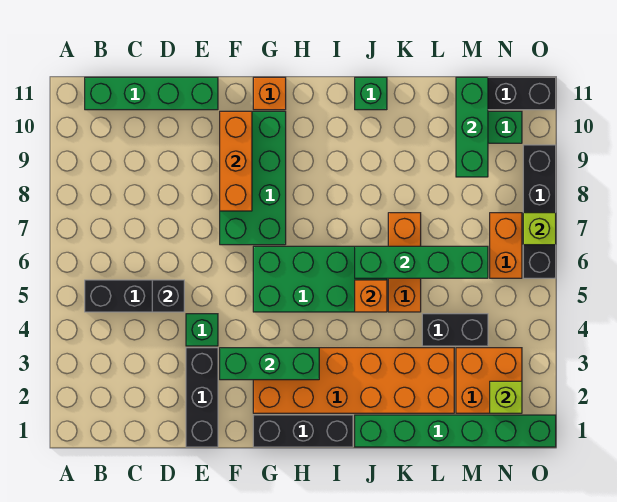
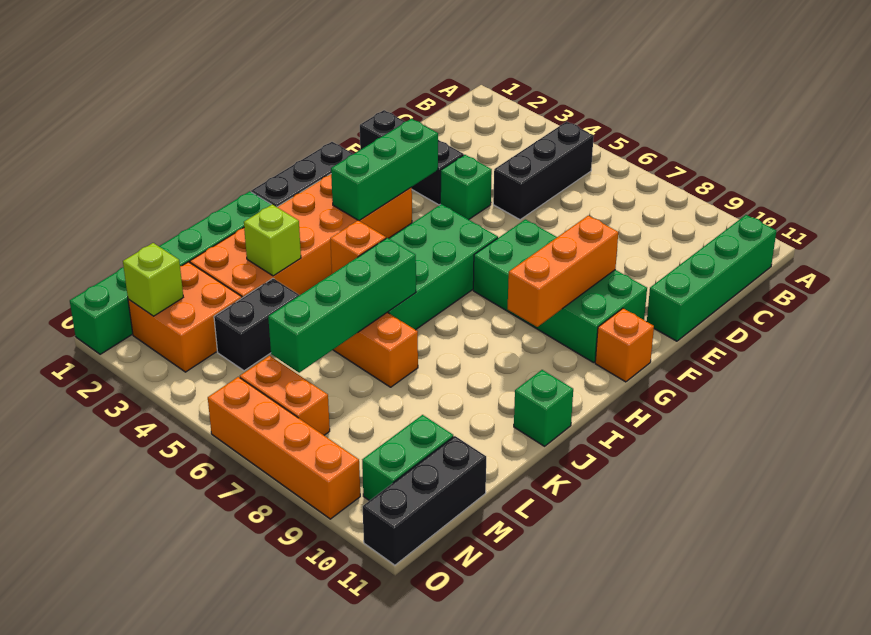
black brick D5 level 2 -> none
orange brick F8:F10 level 2 -> orange brick F9:H9 level 2
green brick M9:M11 level 2 -> none
black brick O6:O9 level 1 -> orange brick O6:O9 level 1
lime brick O7 level 2 -> lime brick K3 level 2

